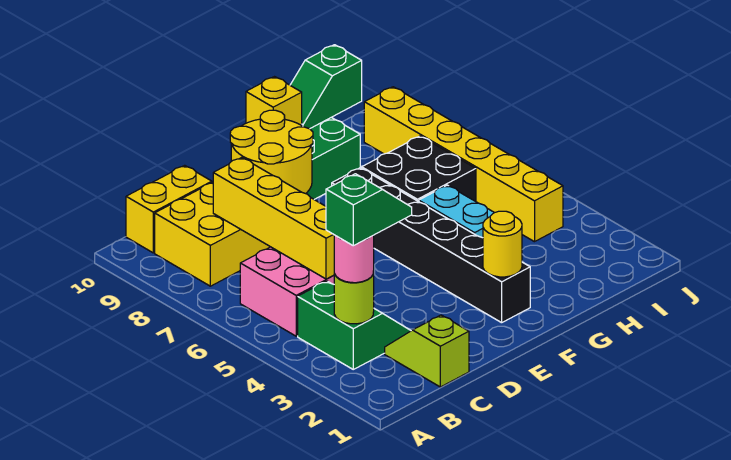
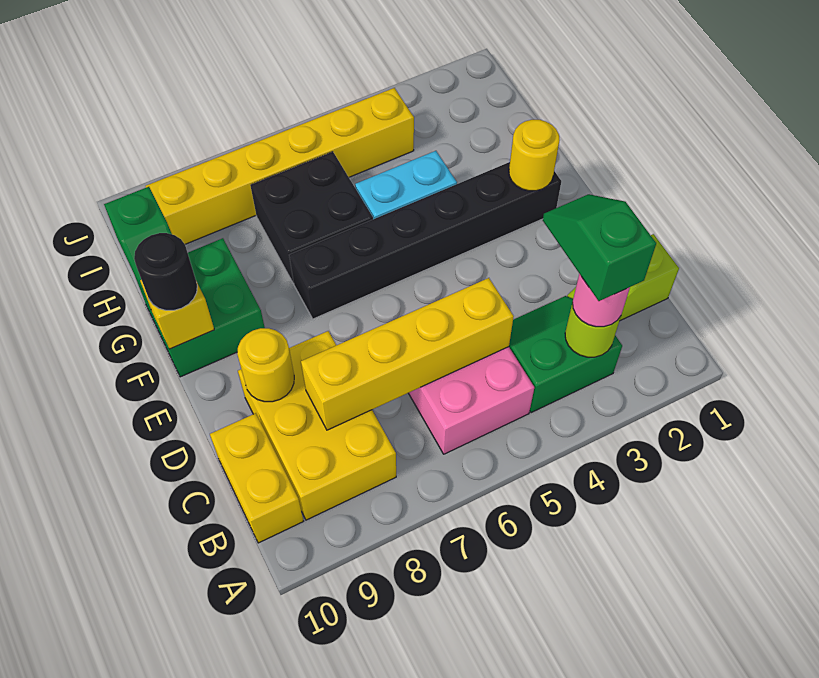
yellow round brick D8:E9 level 2 -> yellow round brick D9 level 2
none -> black round brick F10 level 3

